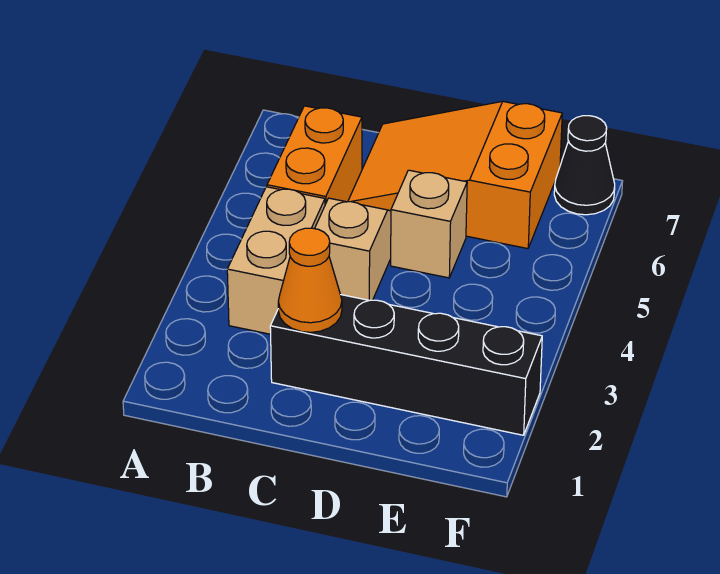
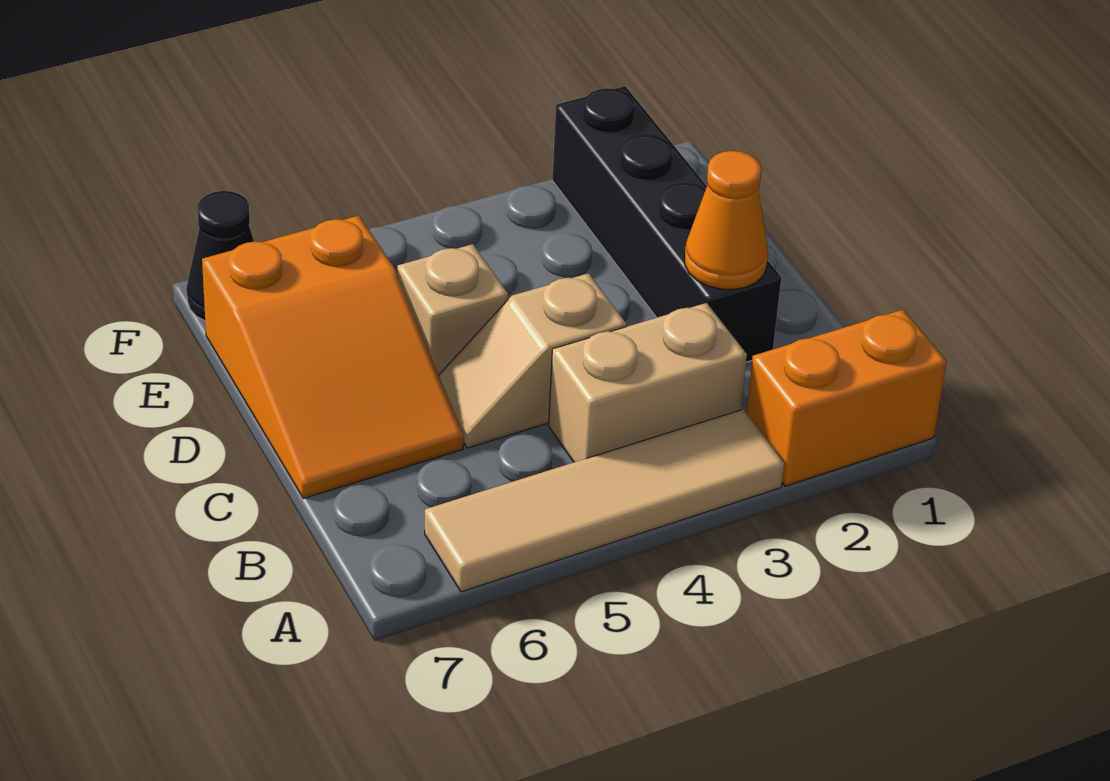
none -> tan tile A3:A6 level 1
orange brick B5:B6 level 1 -> orange brick A1:A2 level 1

